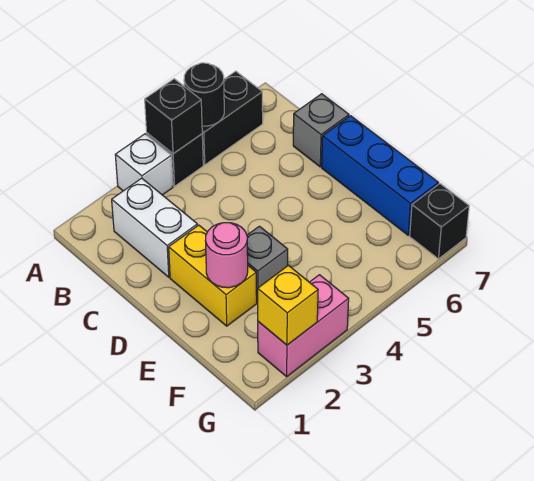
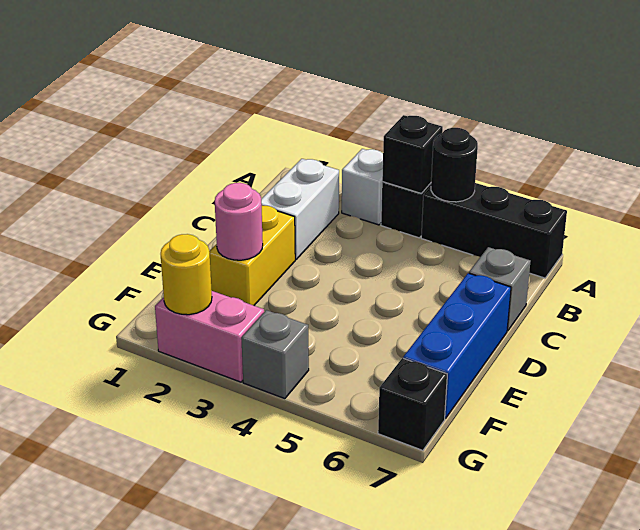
black brick A5:A6 level 1 -> black brick A5:A7 level 1
grey brick E3 level 1 -> grey brick G4 level 1
yellow brick G2 level 2 -> yellow round brick G2 level 2

